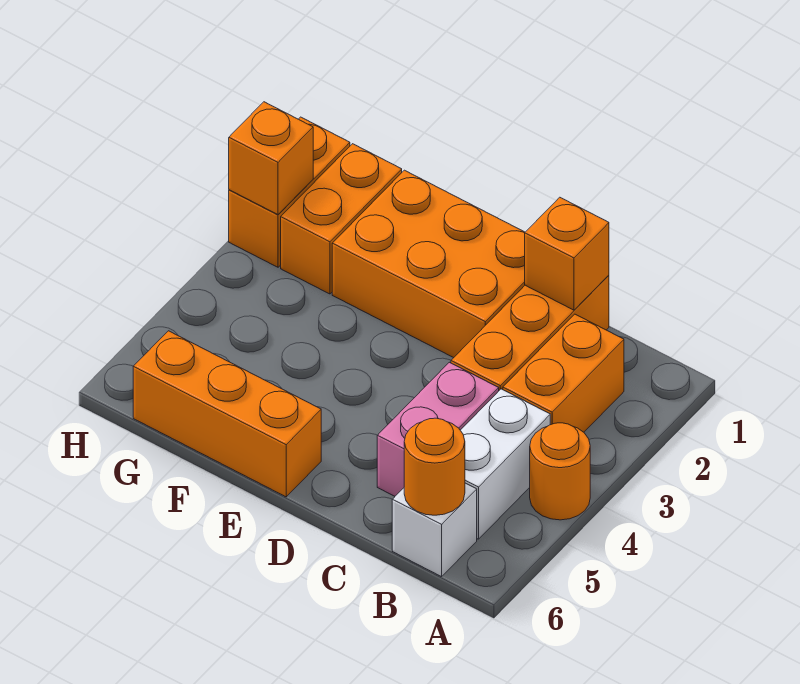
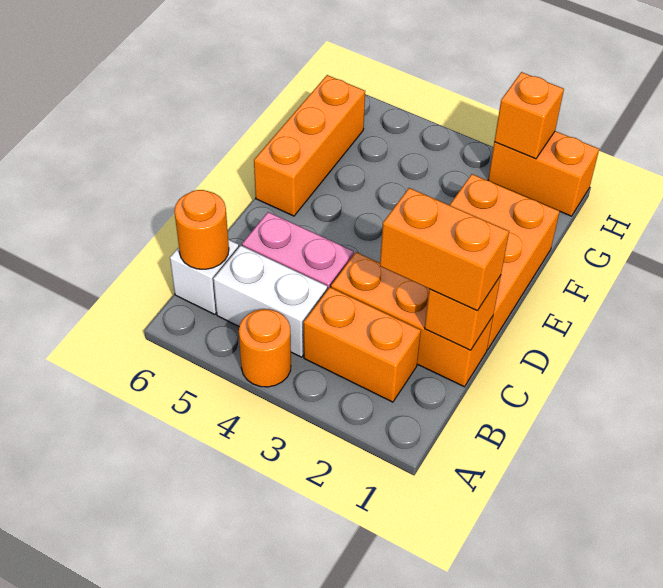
orange brick G1:G2 level 1 -> orange brick C1:C2 level 3

